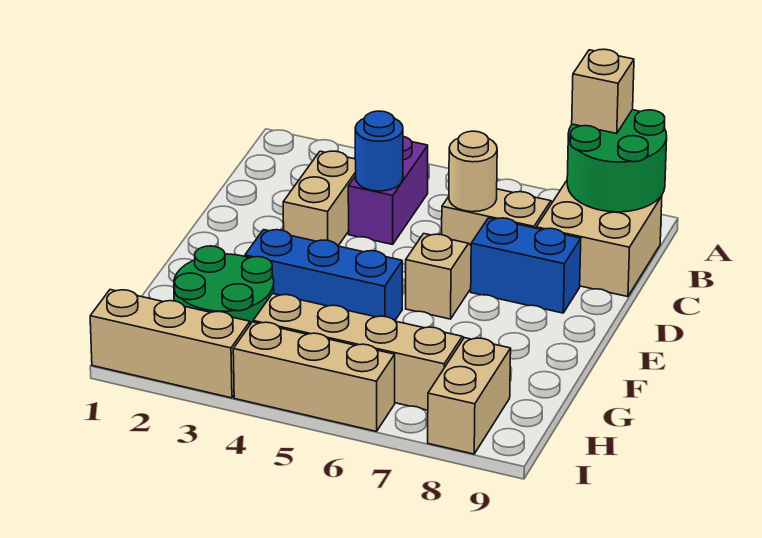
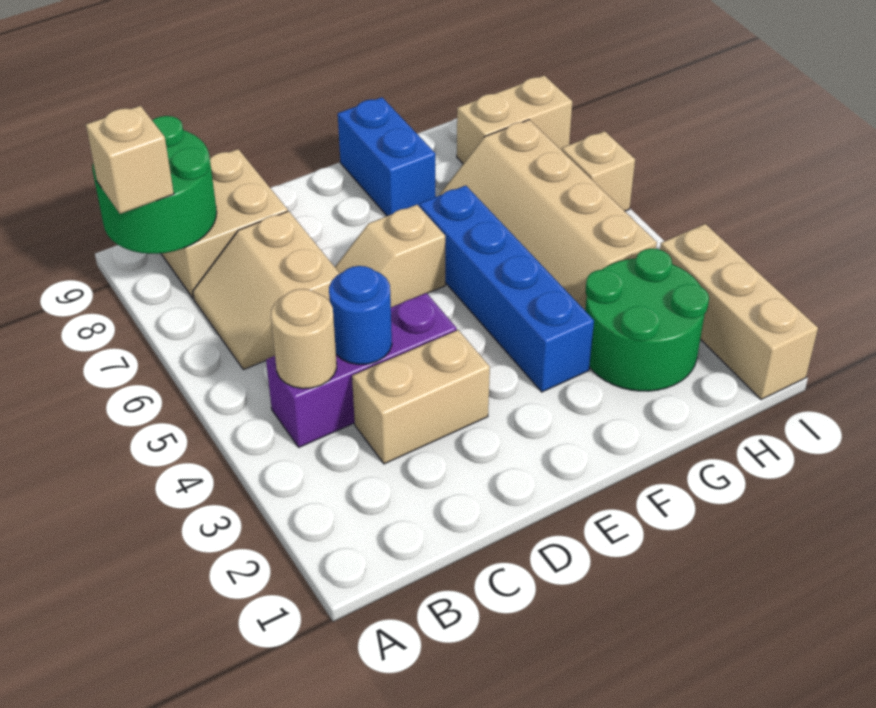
purple brick B4:C4 level 1 -> purple brick B4:D4 level 1
tan round brick C6 level 2 -> tan round brick B4 level 2
blue brick D7:D8 level 1 -> blue brick F8:F9 level 1
blue brick F3:F5 level 1 -> blue brick F3:F6 level 1
tan brick I4:I6 level 1 -> tan brick I6 level 1

